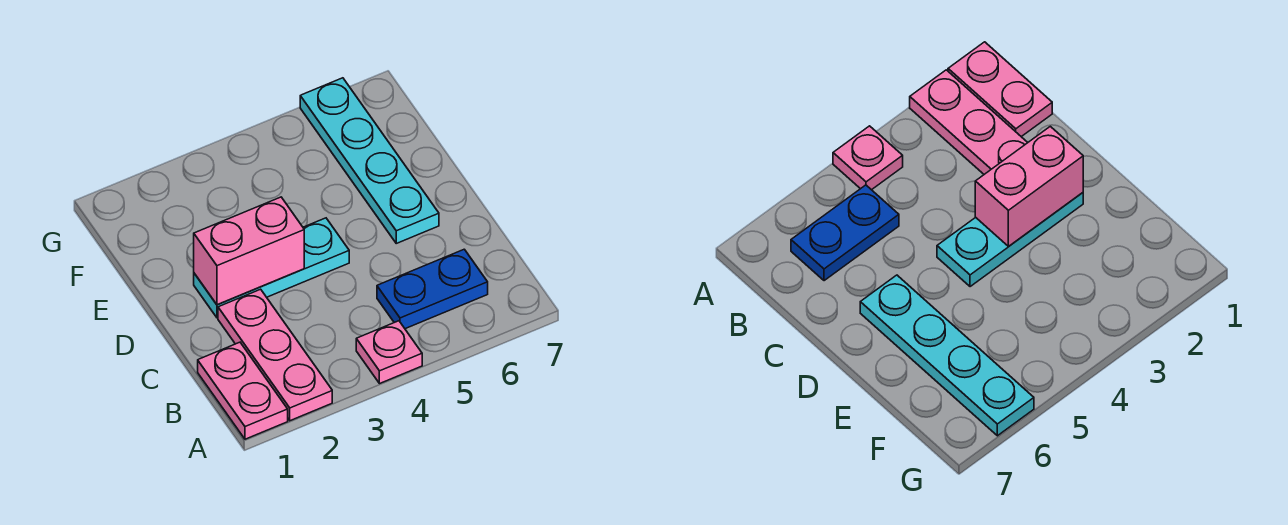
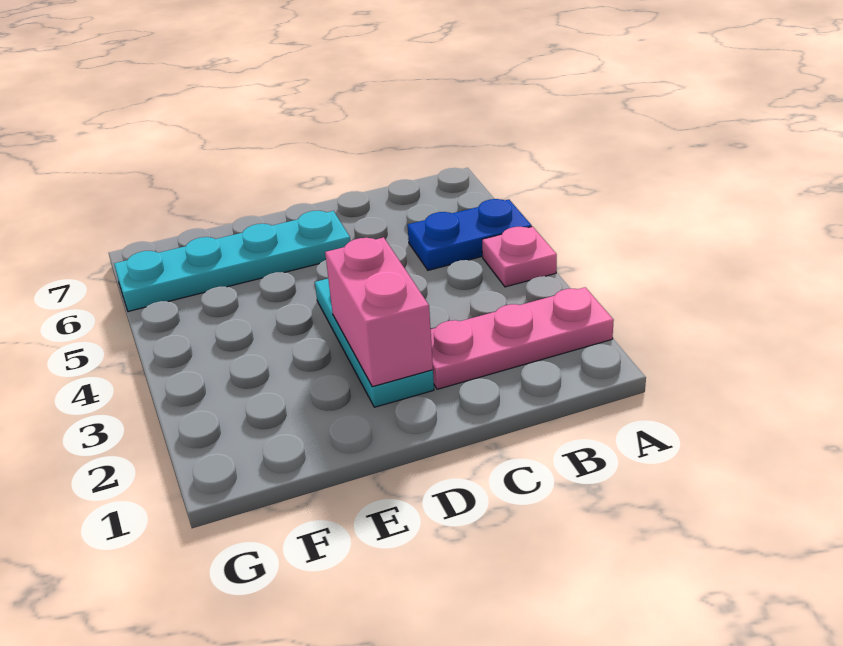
pink plate A1:B1 level 1 -> none
blue plate B5:B6 level 1 -> blue plate A5:B5 level 1

